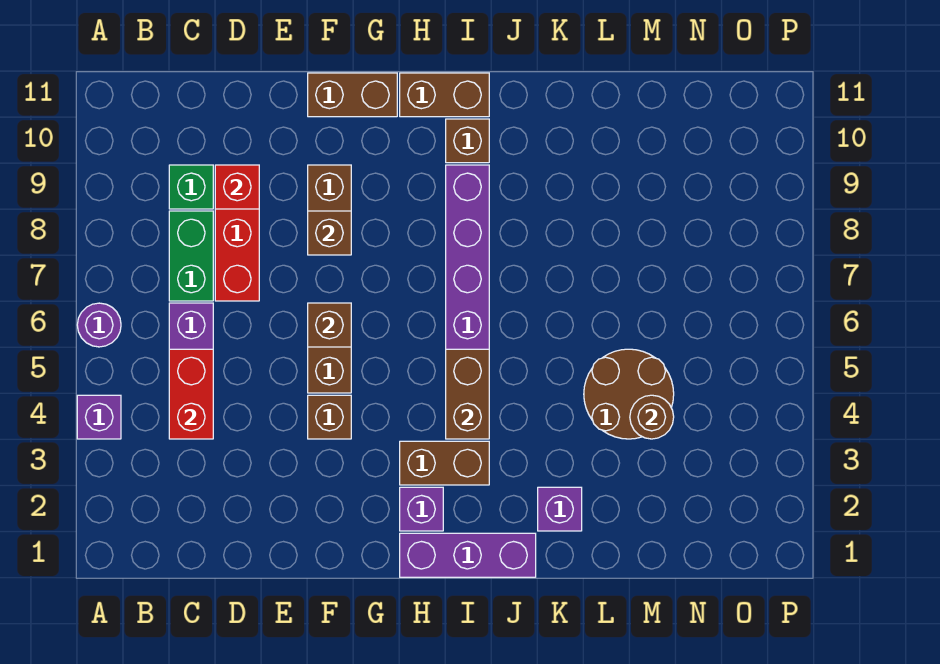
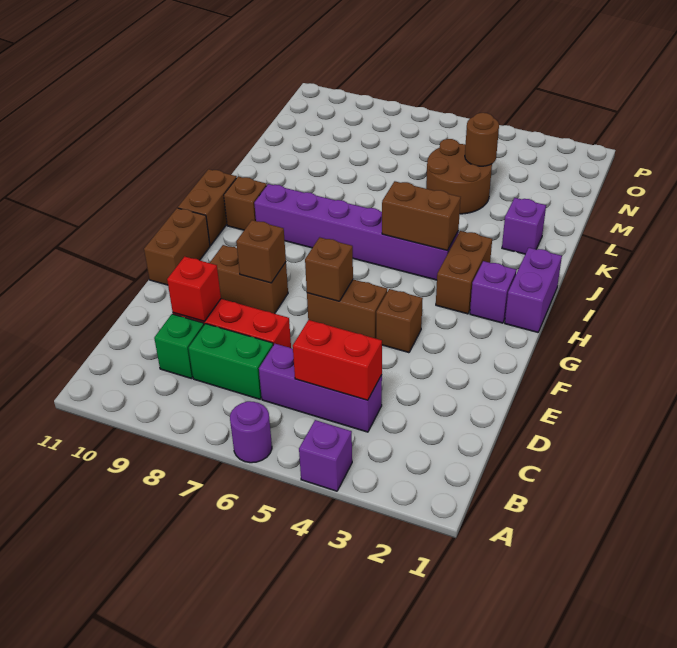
purple brick H1:J1 level 1 -> purple brick H1:I1 level 1

